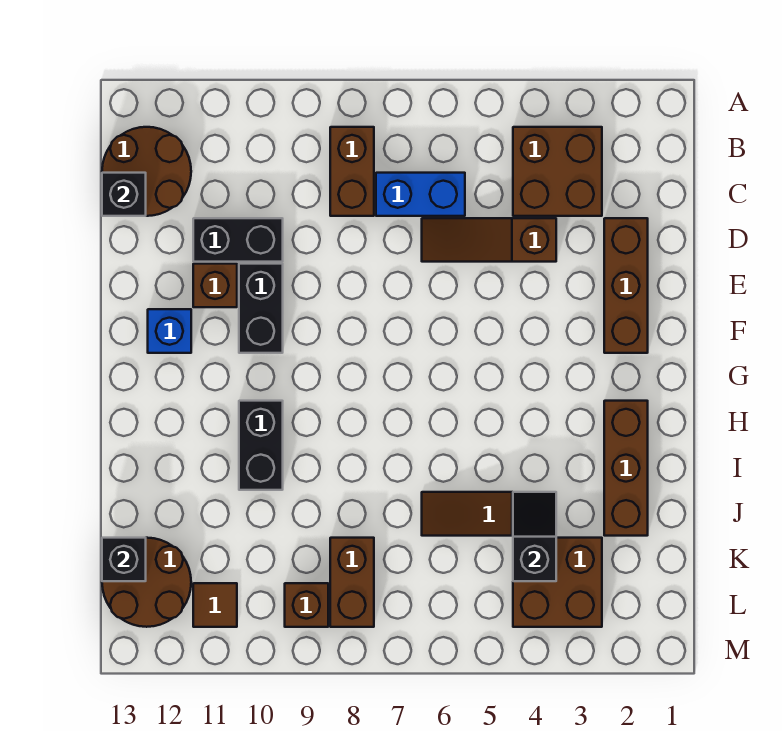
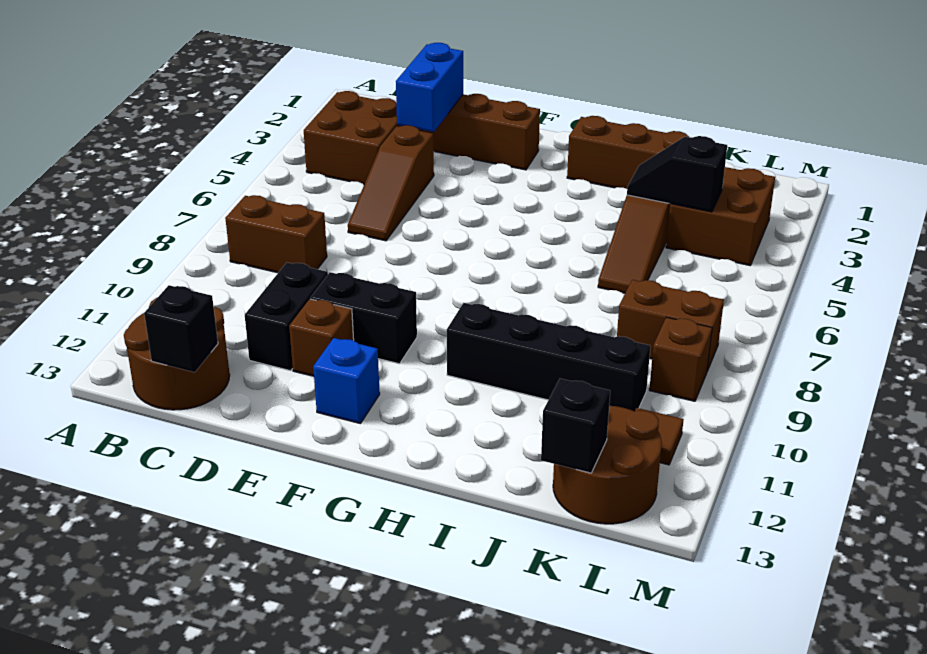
blue brick C6:C7 level 1 -> blue brick D2:D3 level 2
black brick H10:I10 level 1 -> black brick H10:K10 level 1

